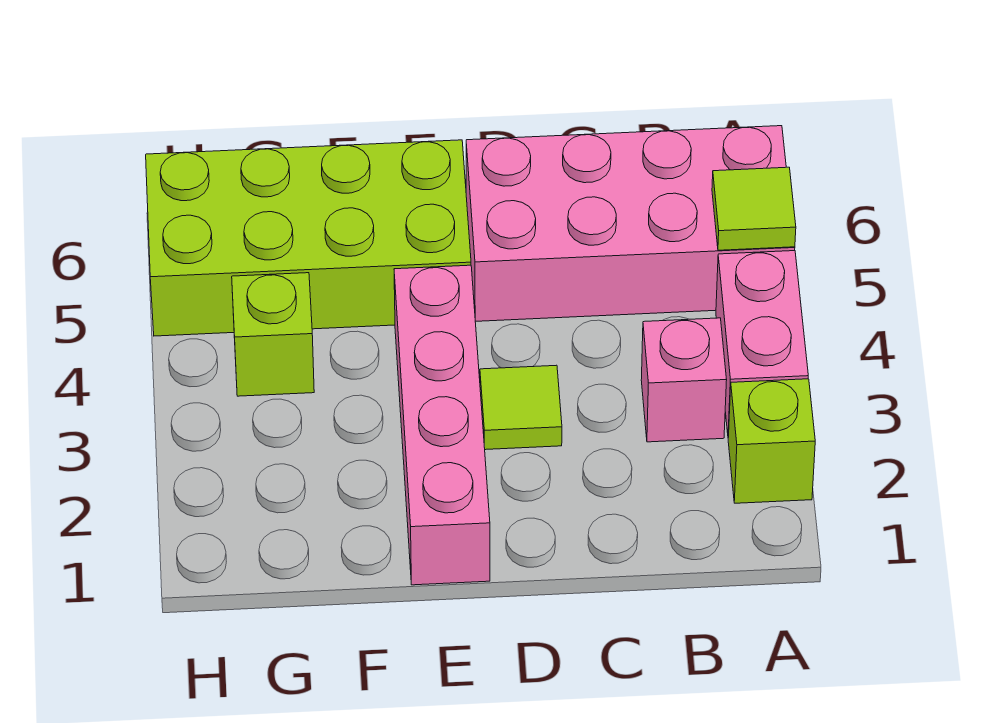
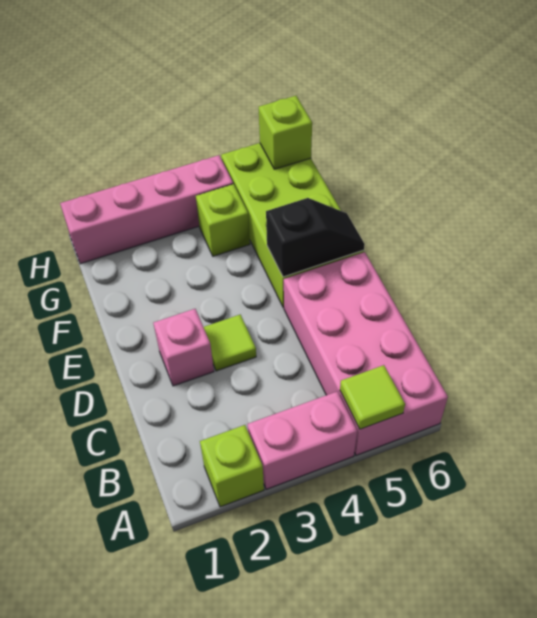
pink brick B3 level 1 -> pink brick D2 level 1
pink brick E1:E4 level 1 -> pink brick H1:H4 level 1
none -> black slope E5:E6 level 2 top 5
none -> lime brick H6 level 2

